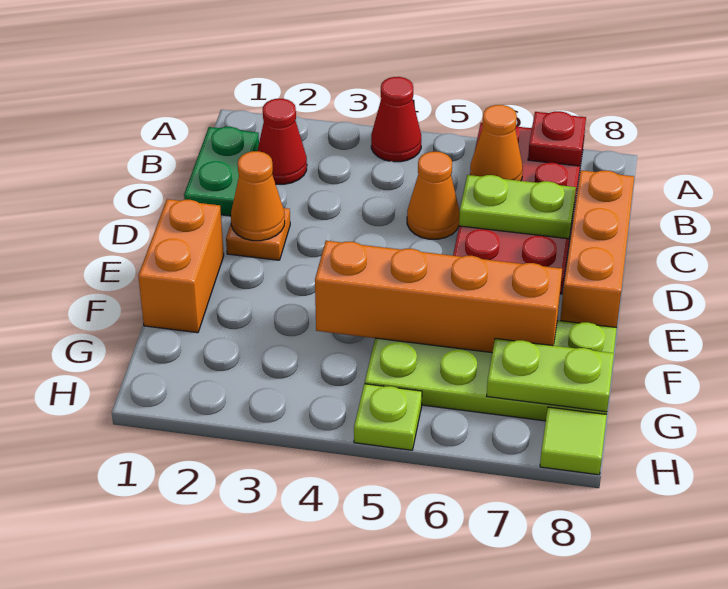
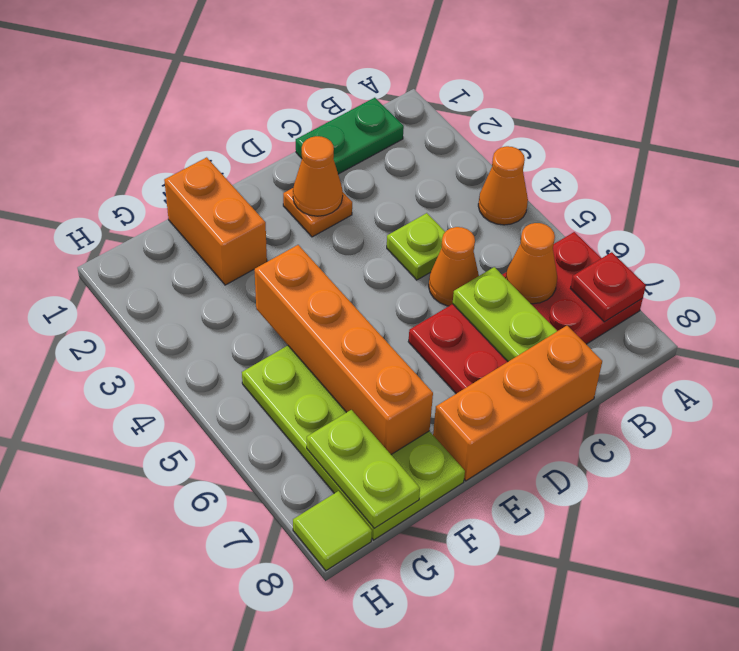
red cone A4 level 1 -> orange cone A4 level 1
red cone B2 level 1 -> none
orange brick E1:F1 level 1 -> orange brick F1:F2 level 1
lime plate H5 level 1 -> lime plate C4 level 1

